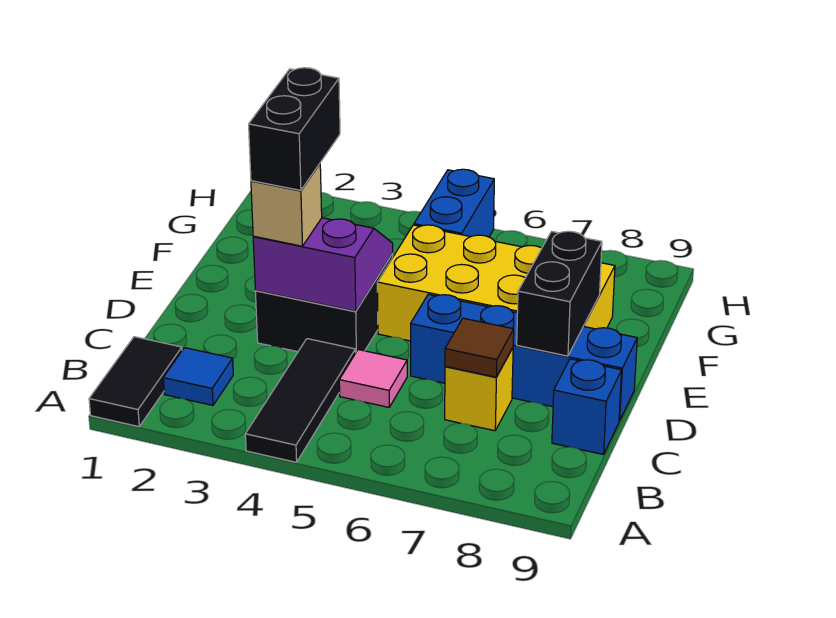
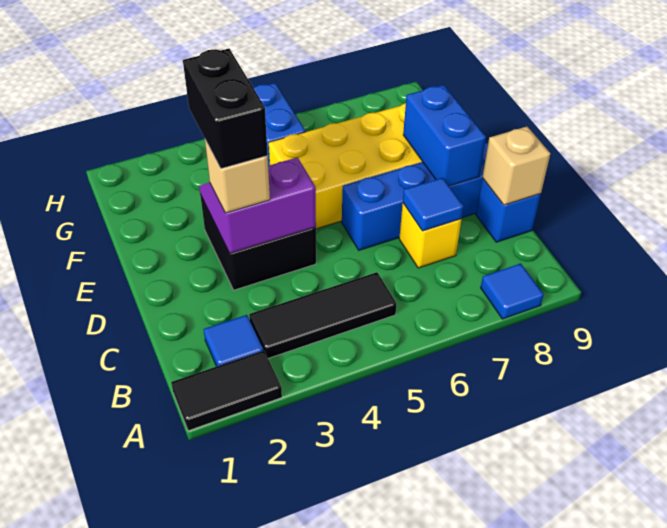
black tile A1:B1 level 1 -> black tile A1:A2 level 1
black tile A4:C4 level 1 -> black tile B3:B5 level 1
none -> blue tile A8 level 1
pink tile C5 level 1 -> none
brown tile C7 level 2 -> blue tile C7 level 2
none -> tan brick C9 level 2
black brick D8:E8 level 2 -> blue brick D8:E8 level 2

